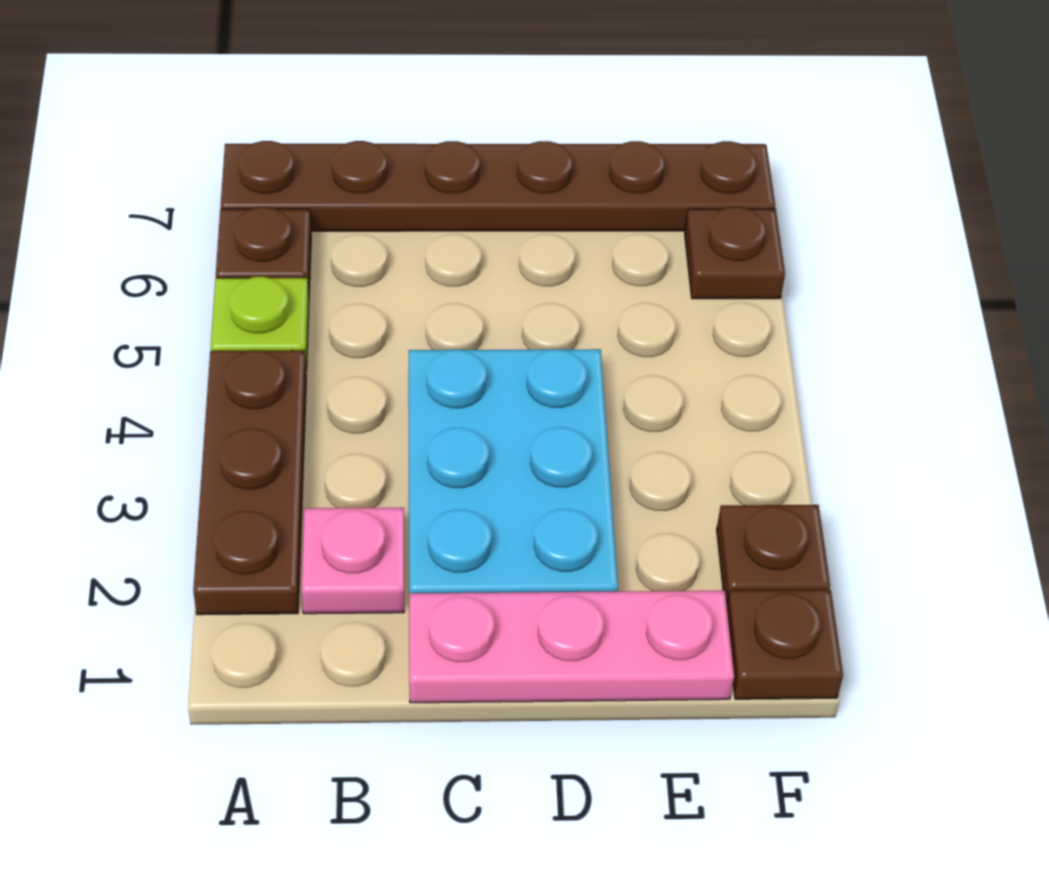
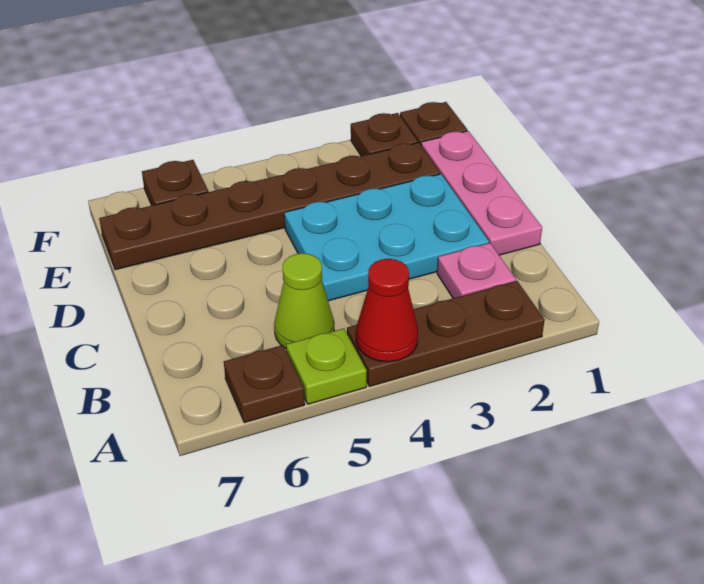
none -> red cone A4 level 2
brown plate A7:F7 level 1 -> brown plate E2:E7 level 1
none -> lime cone B5 level 1

